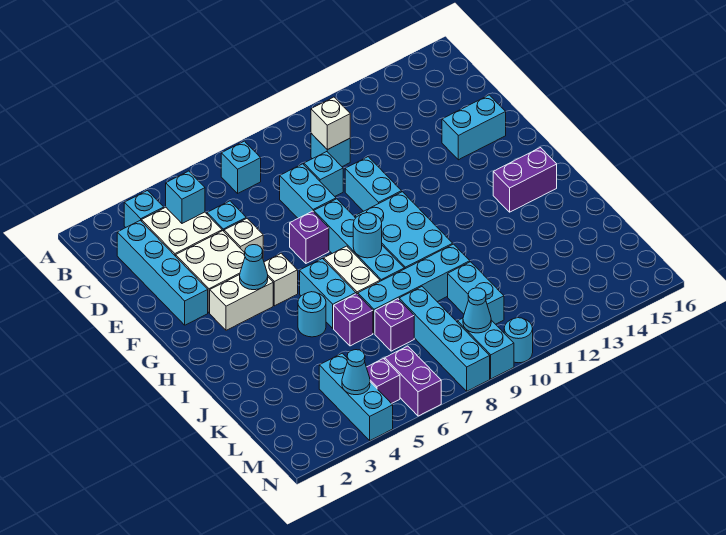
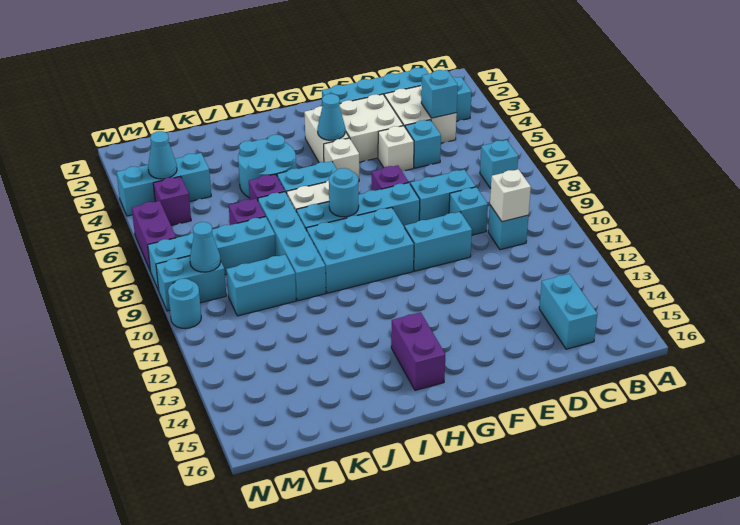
cyan brick E14:E15 level 1 -> cyan brick C14:C15 level 1
cyan round brick I5 level 1 -> cyan round brick I4:J5 level 1
purple brick M6:N6 level 1 -> purple brick N6:N7 level 1

